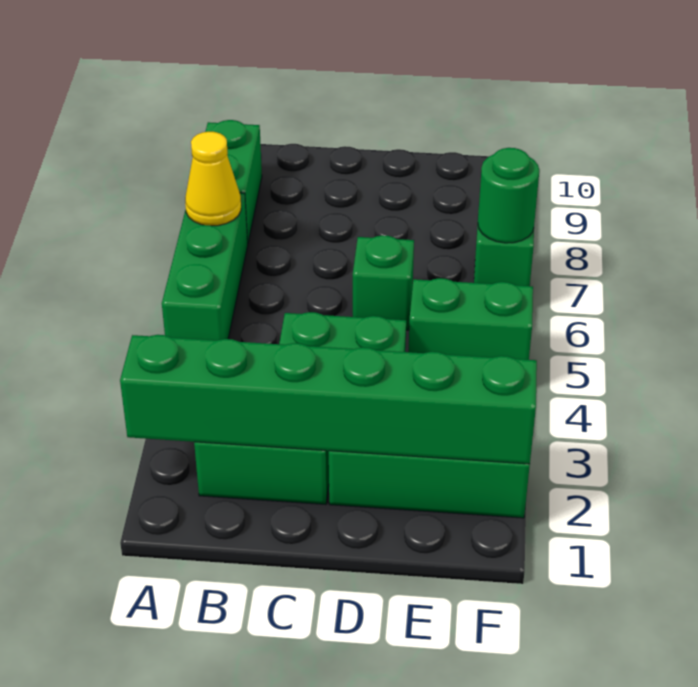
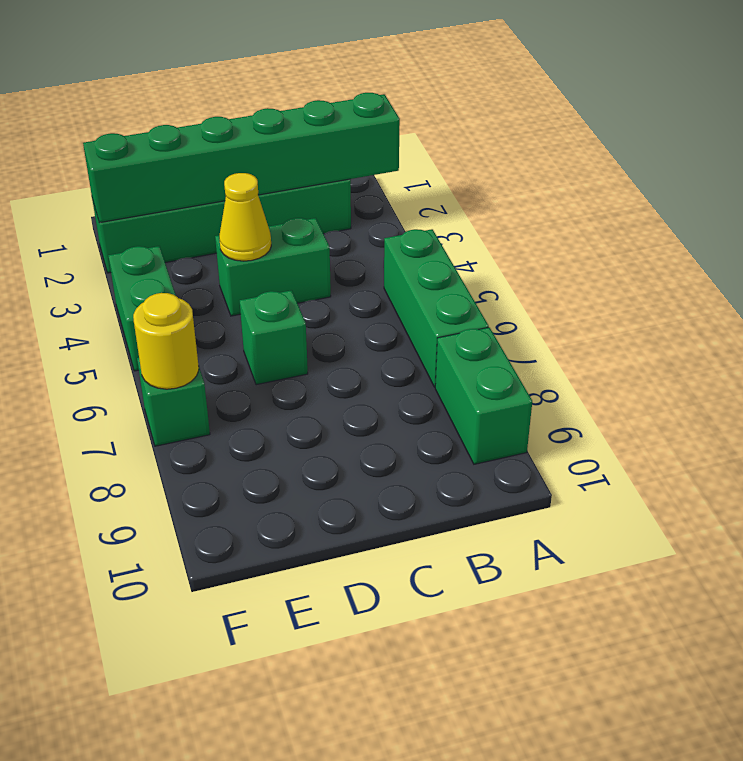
yellow cone A7 level 2 -> yellow cone D4 level 2
green brick E5:F5 level 1 -> green brick F4:F5 level 1
green round brick F7 level 2 -> yellow round brick F7 level 2

